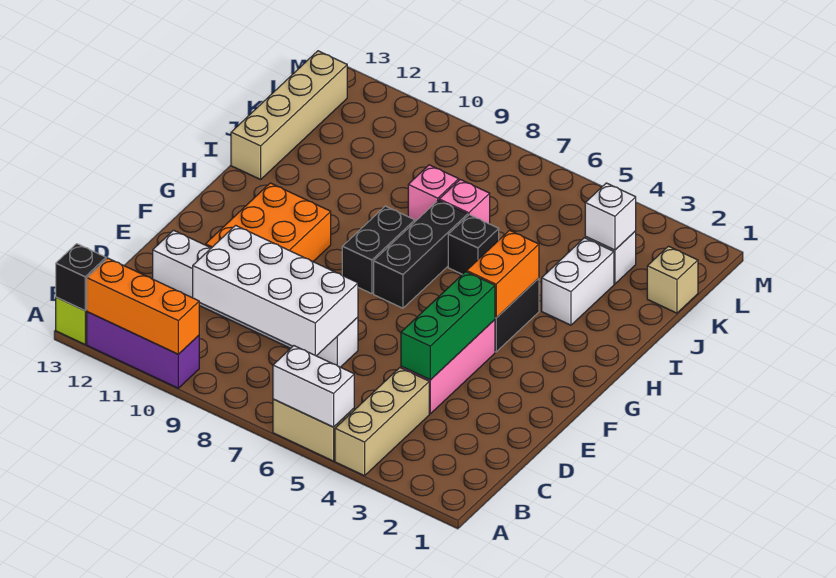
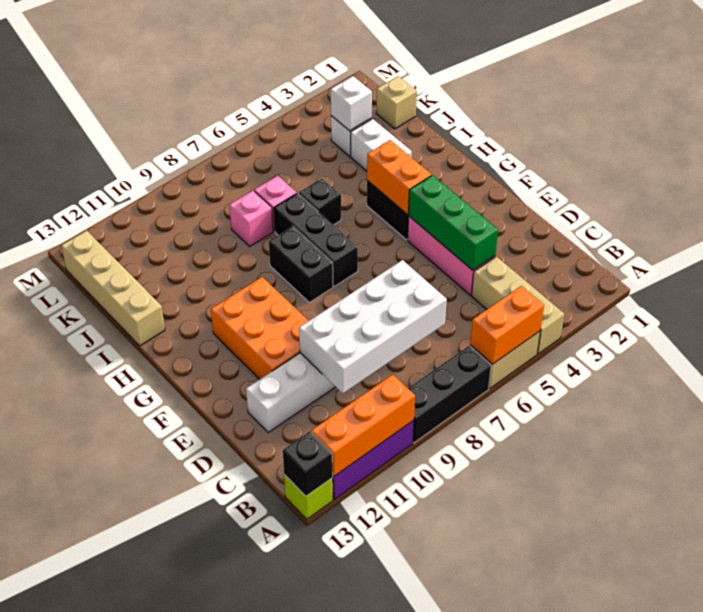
white brick A5:A6 level 2 -> orange brick A5:A6 level 2
none -> black brick A7:A9 level 1

